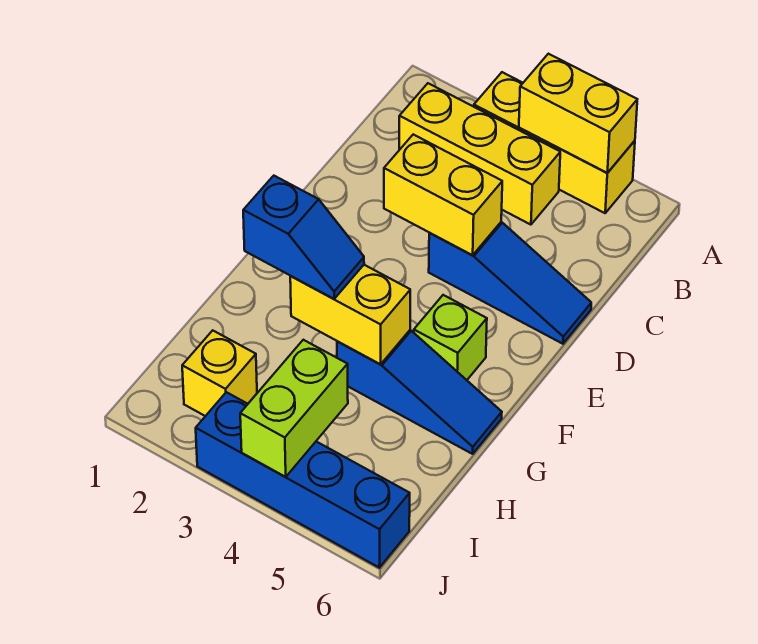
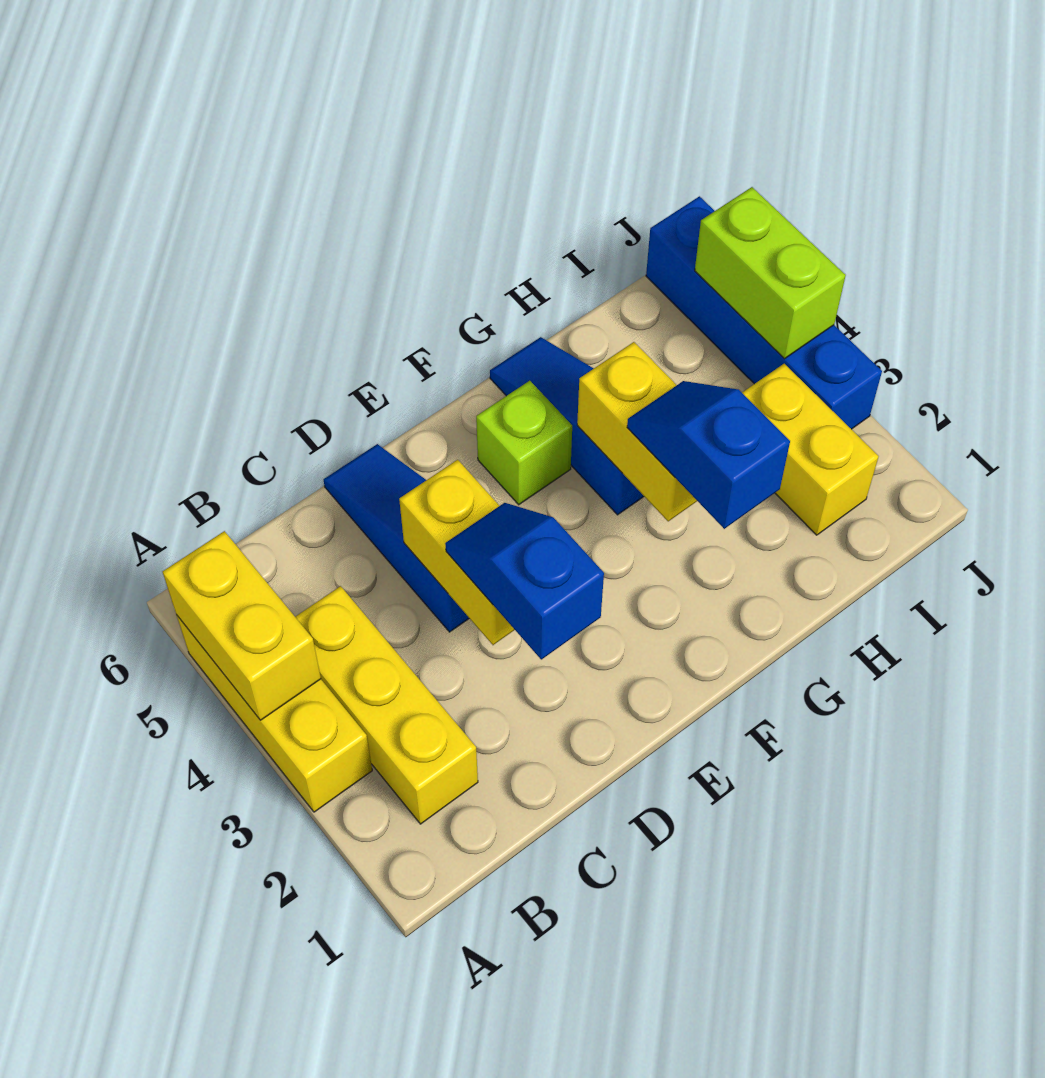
none -> blue slope D2:D3 level 3 top 2
yellow brick I2 level 1 -> yellow brick I2:I3 level 1
lime brick I4:J4 level 2 -> lime brick J4:J5 level 2

